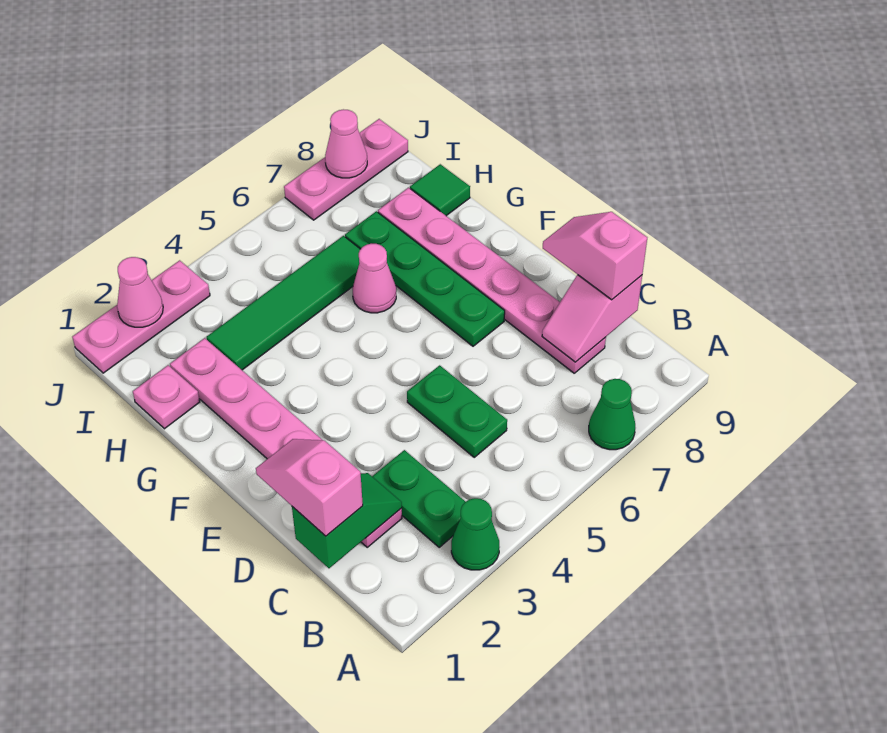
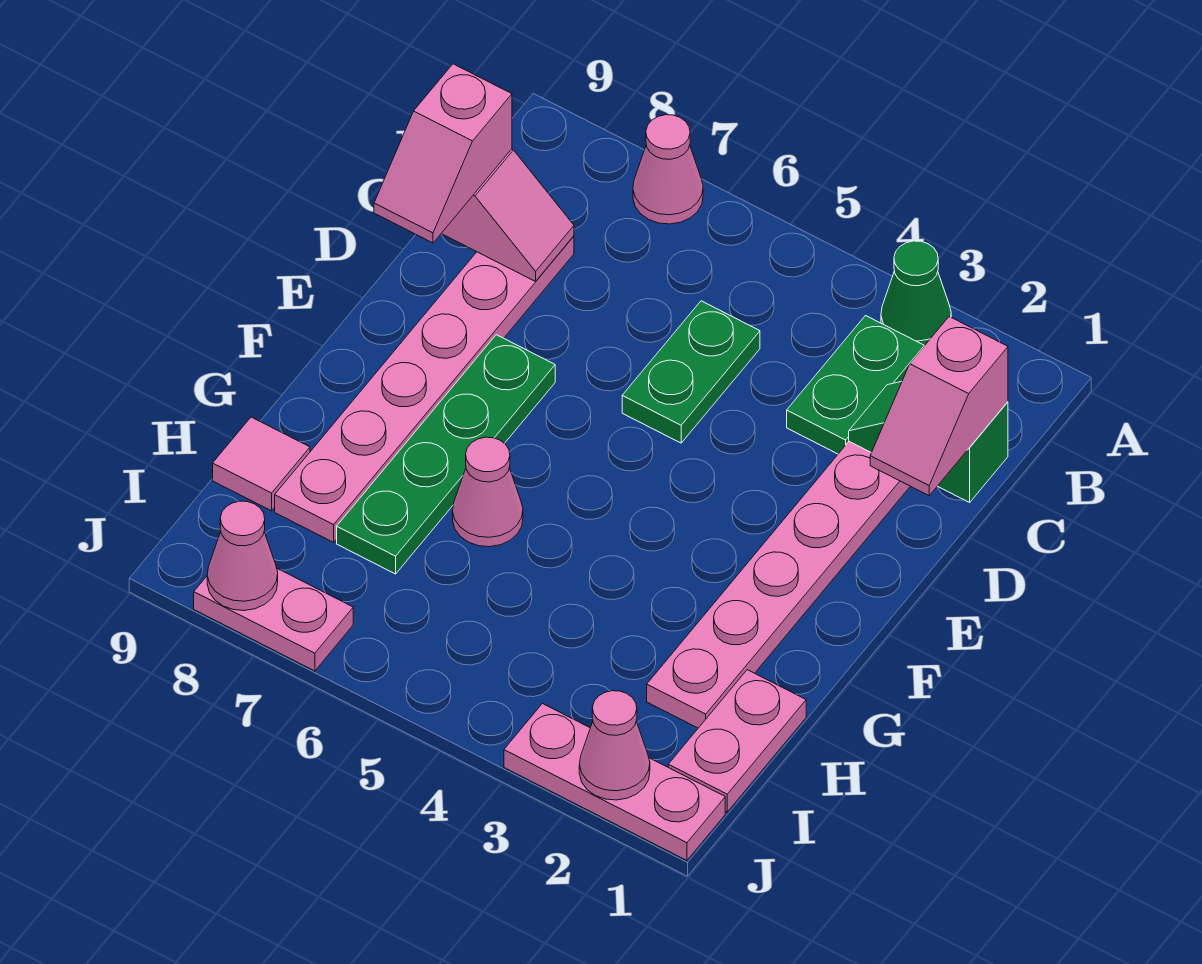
green cone A7 level 1 -> pink cone A7 level 1
pink plate H1 level 1 -> pink plate H1:I1 level 1
green tile H3:H6 level 1 -> none
green tile H9 level 1 -> pink tile H9 level 1
pink plate J7:J9 level 1 -> pink plate J7:J8 level 1

